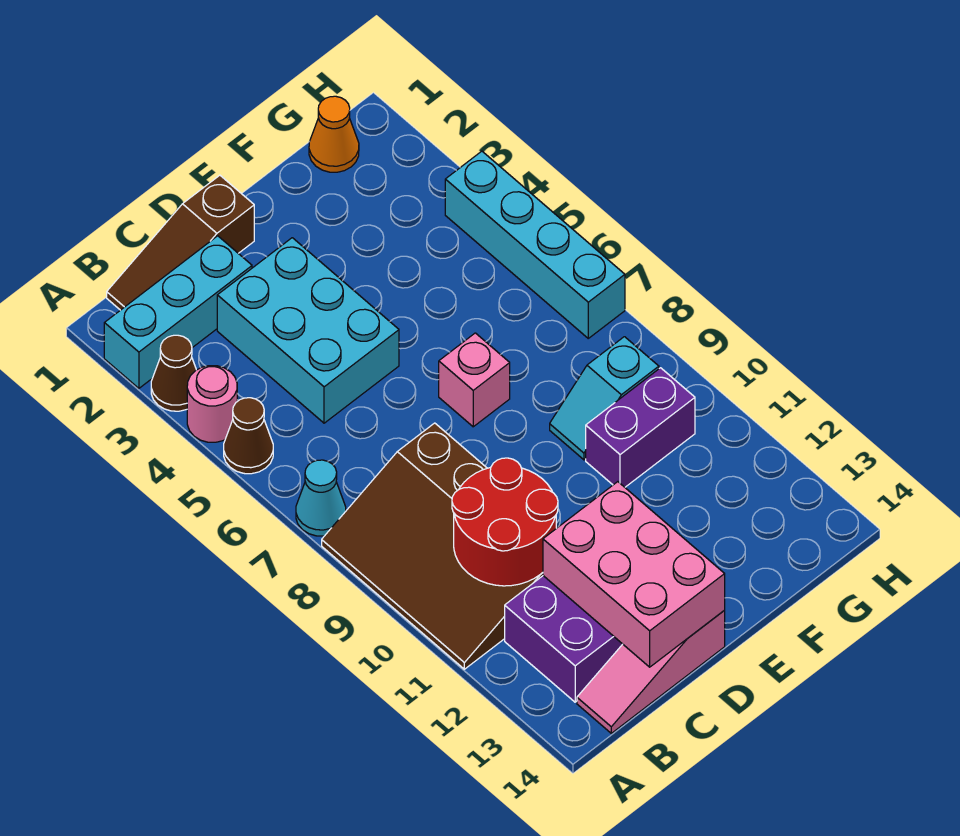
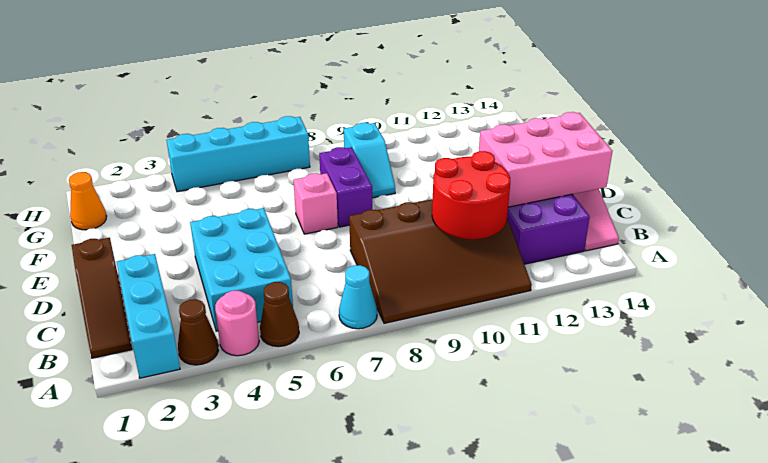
cyan brick C3:D5 level 1 -> cyan brick B4:D5 level 1
purple brick F10:G10 level 1 -> purple brick E8:F8 level 1

